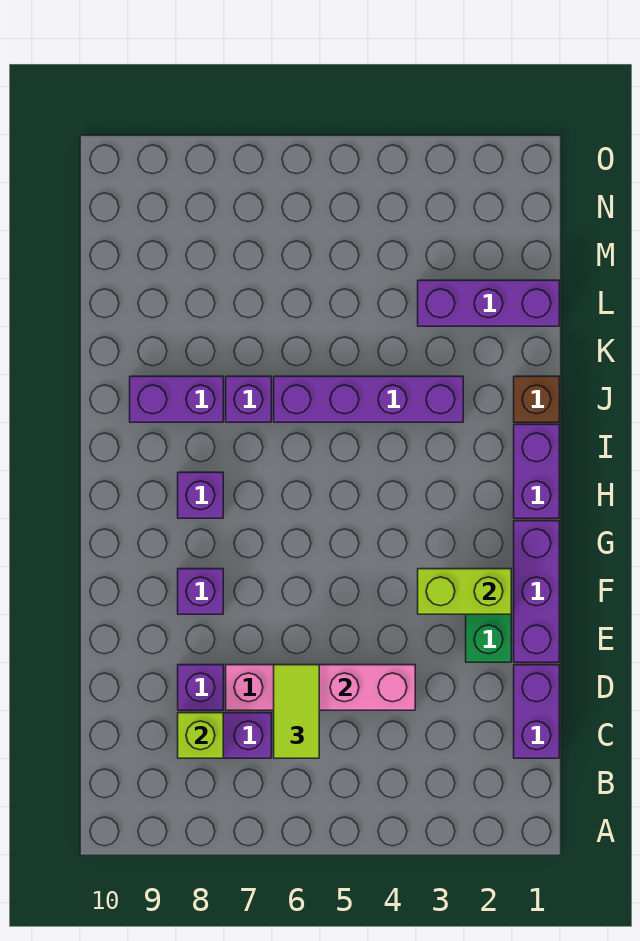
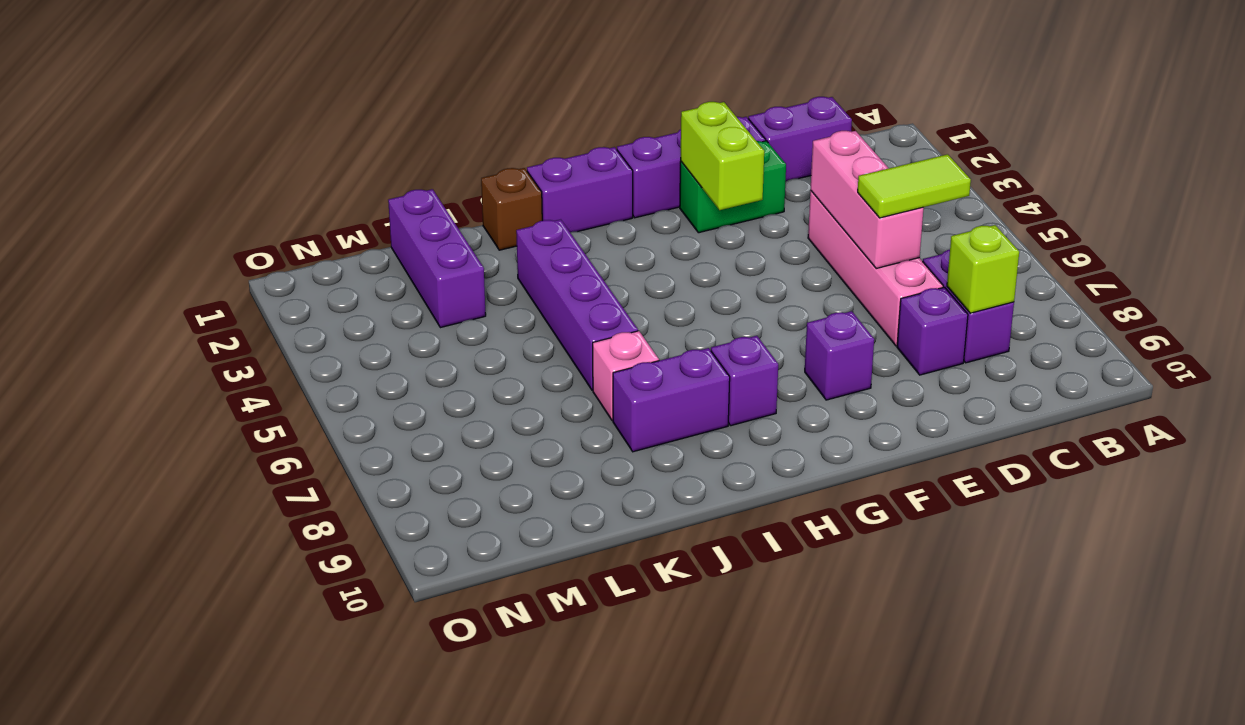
purple brick J7 level 1 -> pink brick J7 level 1
purple brick J8:J9 level 1 -> purple brick I8:J8 level 1

